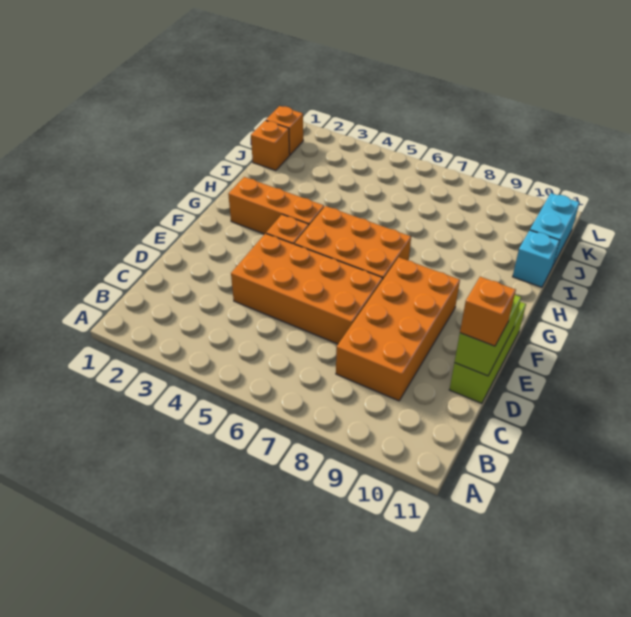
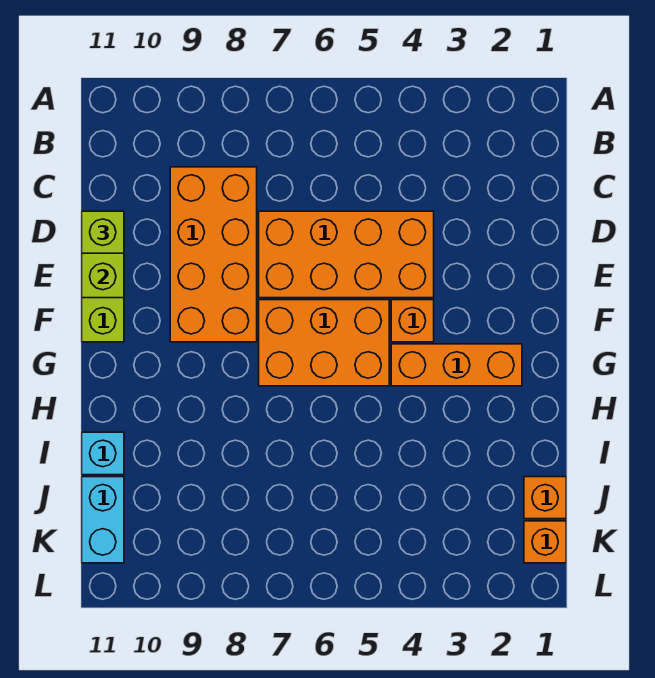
orange brick D11 level 3 -> lime brick D11 level 3

